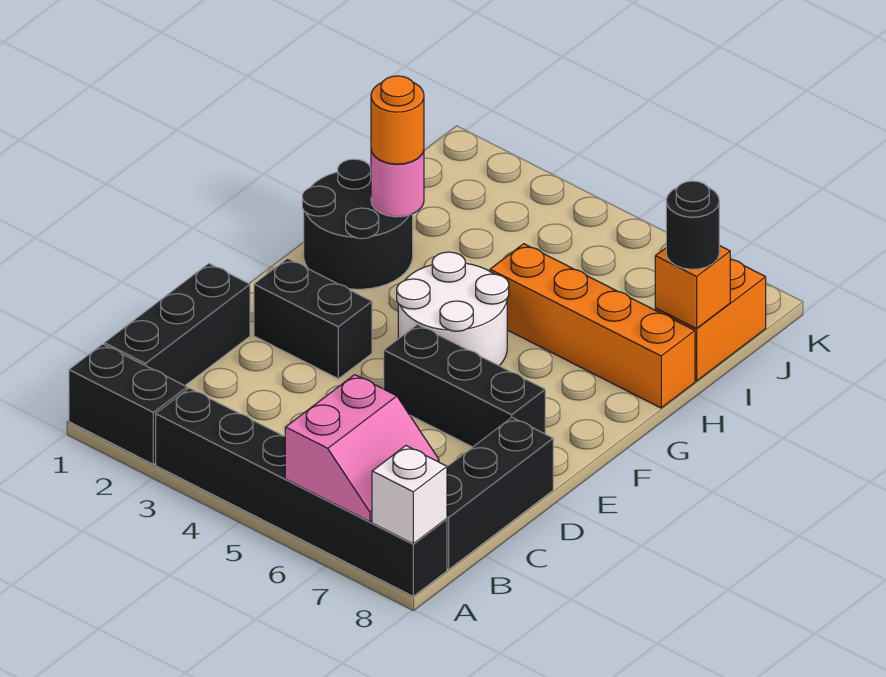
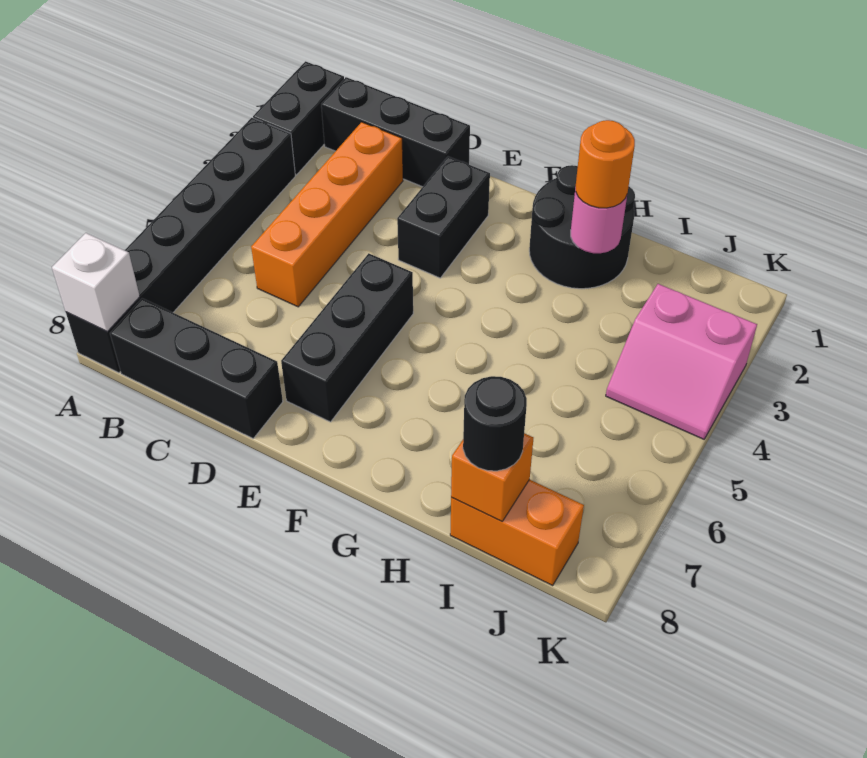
pink slope A6:B7 level 2 top 6 -> pink slope J3:K4 level 1 top 3
white round brick F4:G5 level 1 -> none
orange brick H5:H8 level 1 -> orange brick C2:C5 level 1

